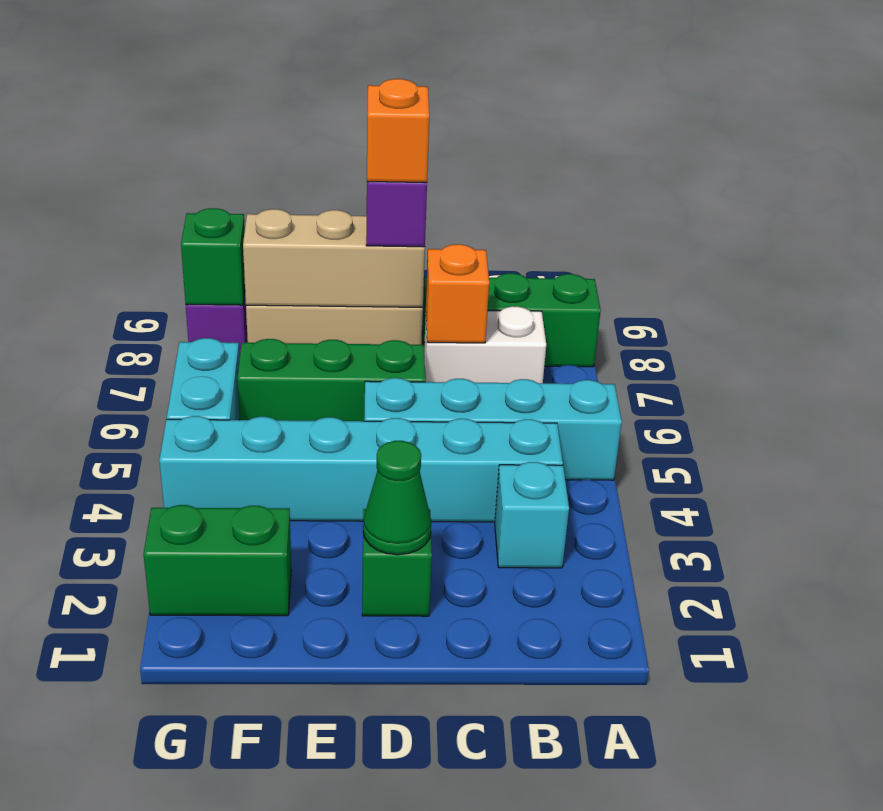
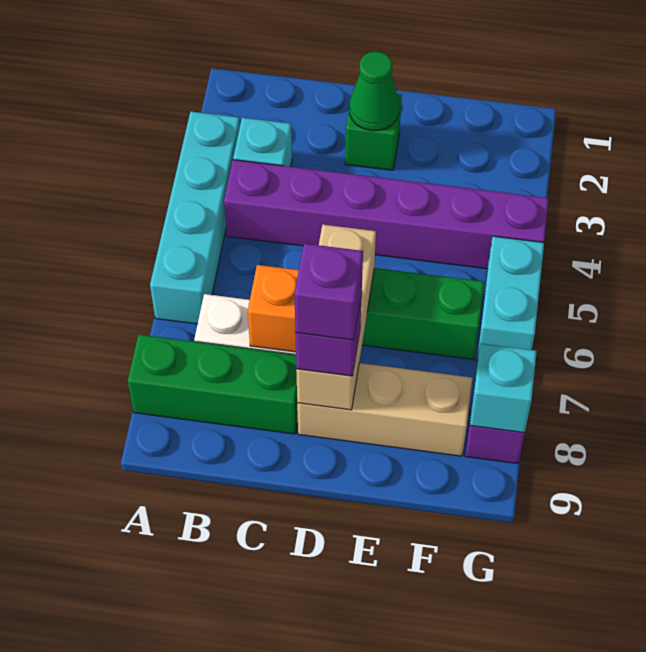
cyan brick A5:D5 level 1 -> cyan brick A3:A6 level 1
cyan brick B4:G4 level 1 -> purple brick B4:G4 level 1
tan brick D8:F8 level 2 -> tan brick D6:D8 level 2
orange brick D8 level 4 -> purple brick D8 level 4
green brick F2:G2 level 1 -> none
green brick G8 level 2 -> cyan brick G8 level 2

